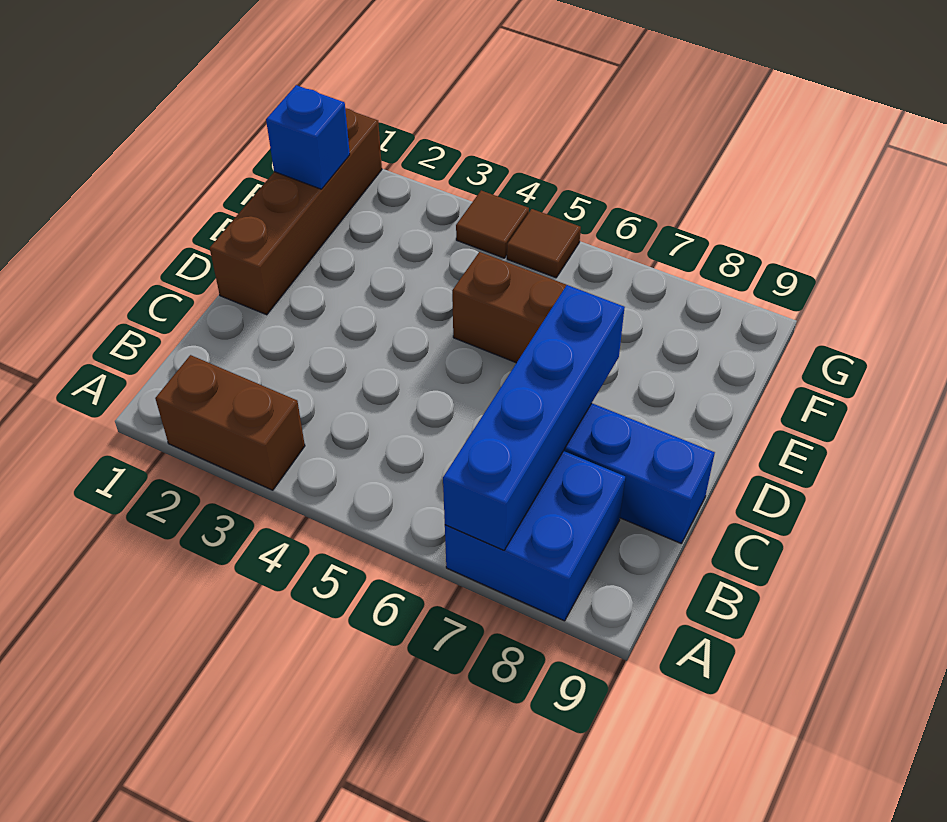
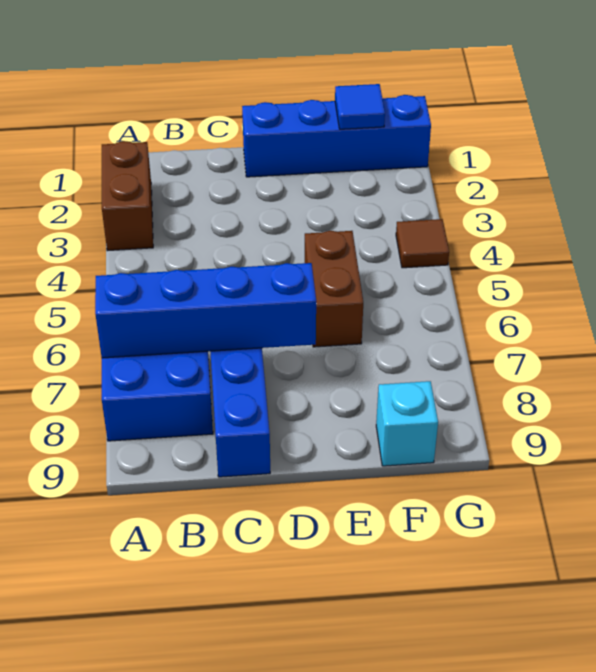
brown brick D1:G1 level 1 -> blue brick D1:G1 level 1
blue brick F1 level 2 -> blue tile F1 level 2
none -> cyan brick F9 level 1
brown tile G5 level 1 -> none

